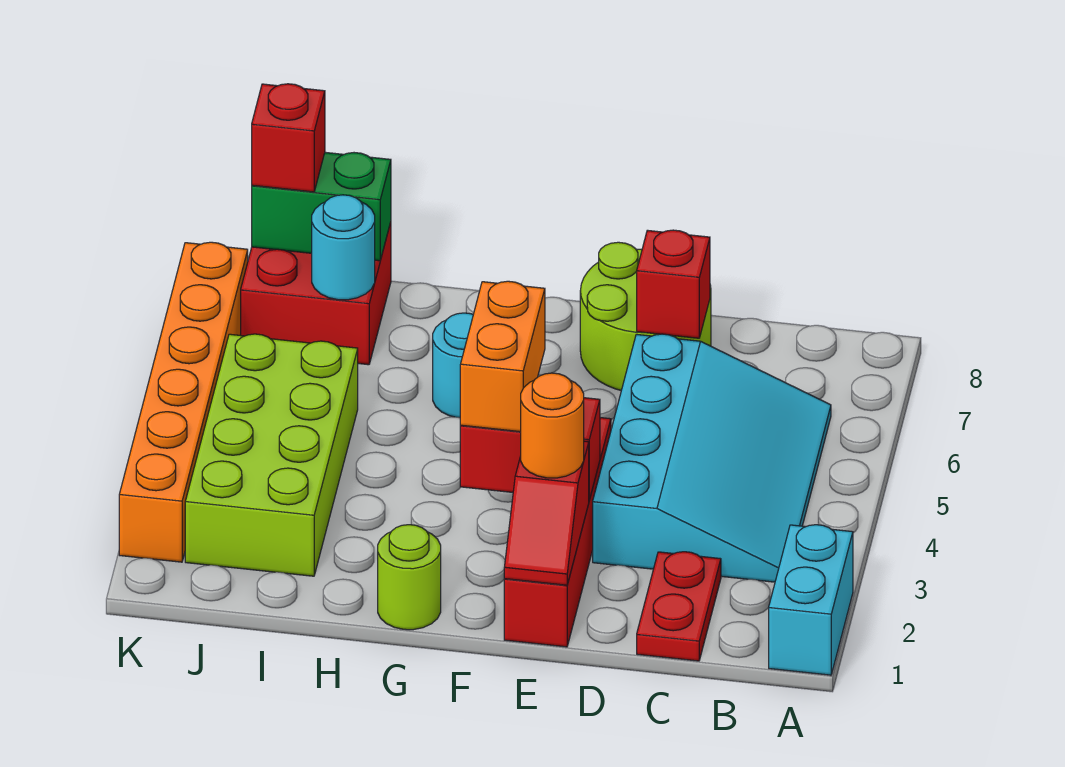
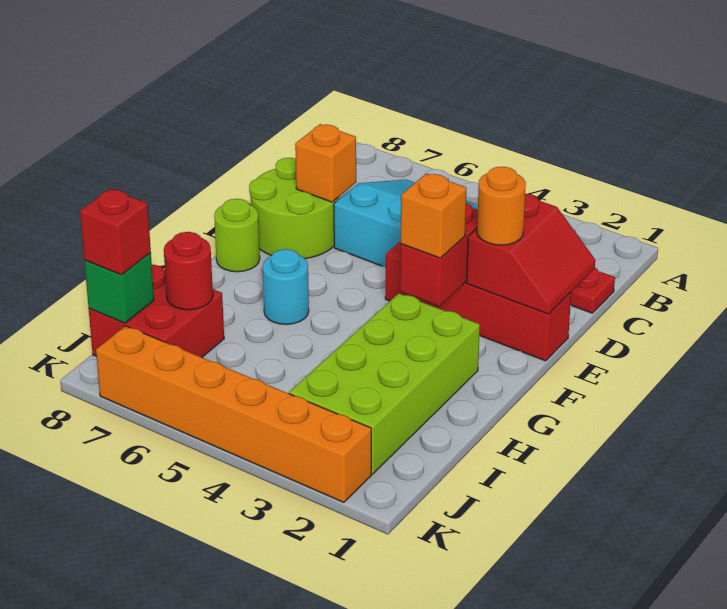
cyan brick A1:A2 level 1 -> none
red brick D7 level 2 -> orange brick D7 level 2
red slope E1:E2 level 2 top 2 -> red slope D1:E2 level 2 top 2
orange brick F3:F4 level 3 -> orange brick F3 level 3
lime round brick G1 level 1 -> lime round brick F8 level 1
lime brick I2:J5 level 1 -> lime brick G2:J3 level 1
cyan round brick I7 level 2 -> red round brick I7 level 2
green brick I8:J8 level 2 -> green brick J8 level 2

